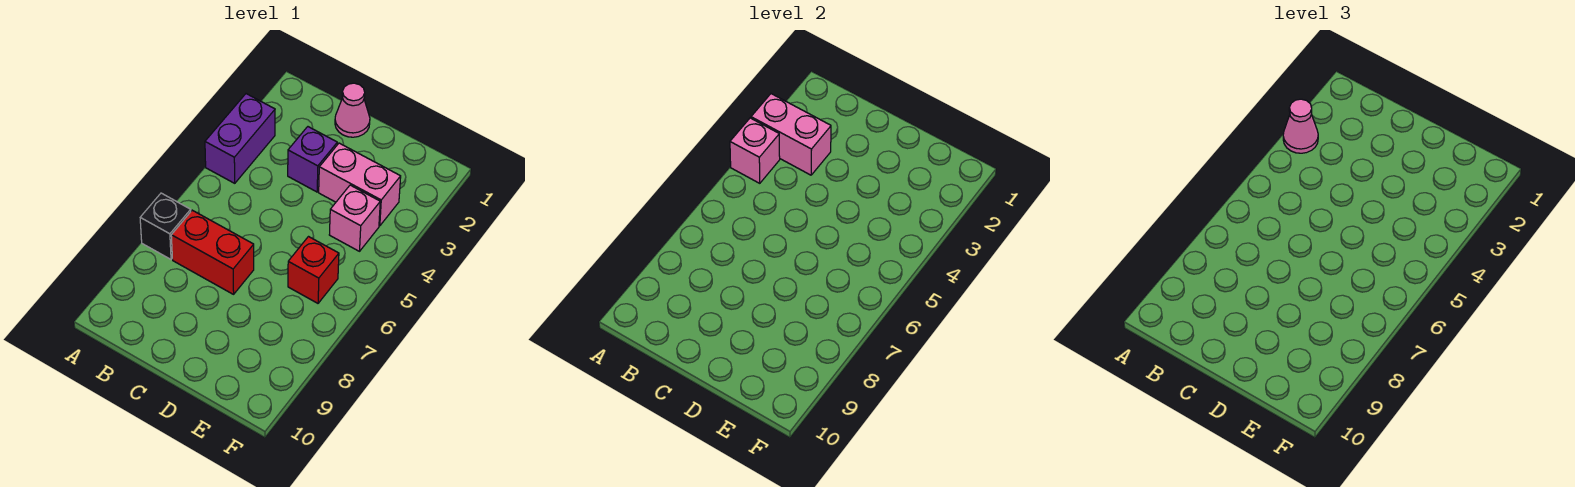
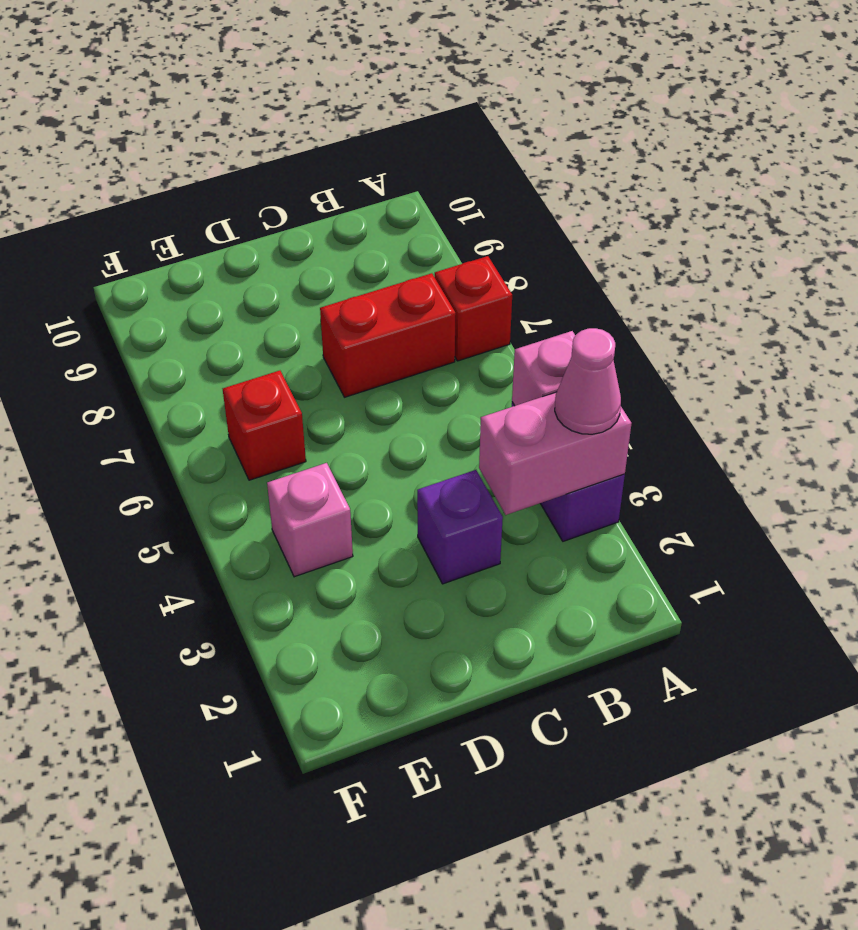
black brick A7 level 1 -> red brick A7 level 1
pink cone C1 level 1 -> none
pink brick D3:E3 level 1 -> none

